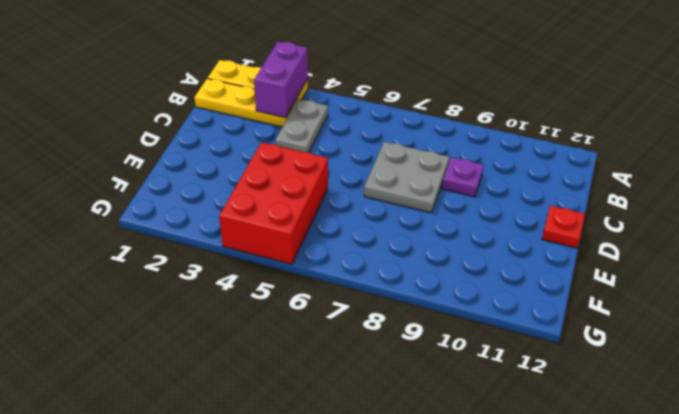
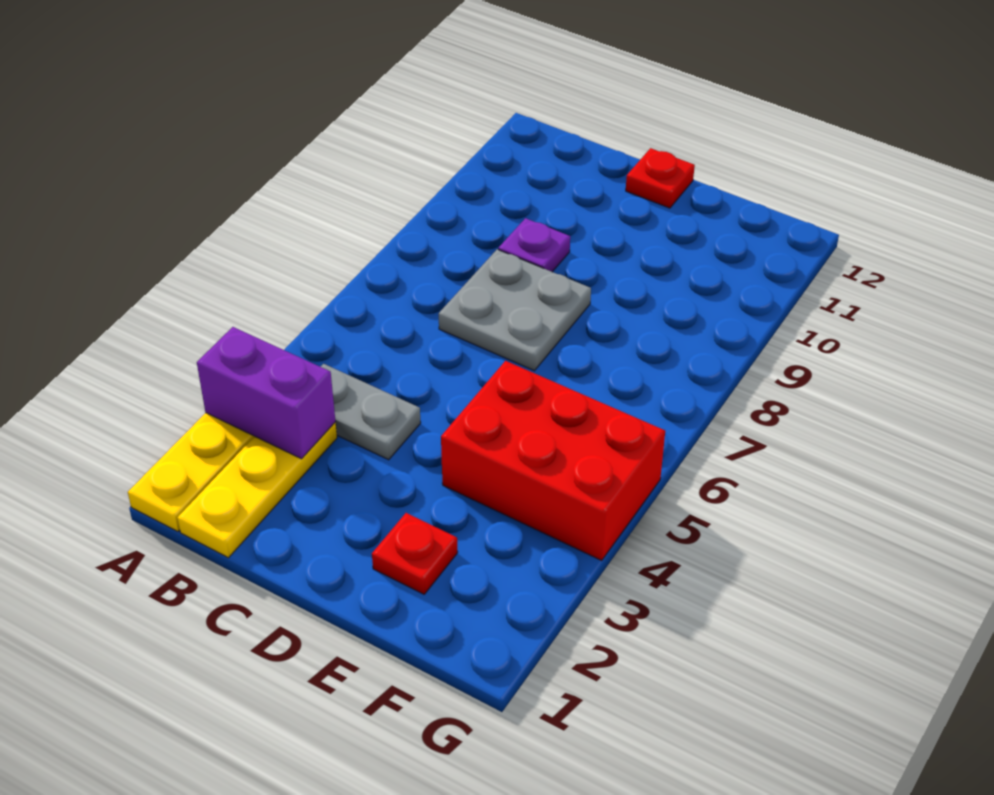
none -> red plate E2 level 1

